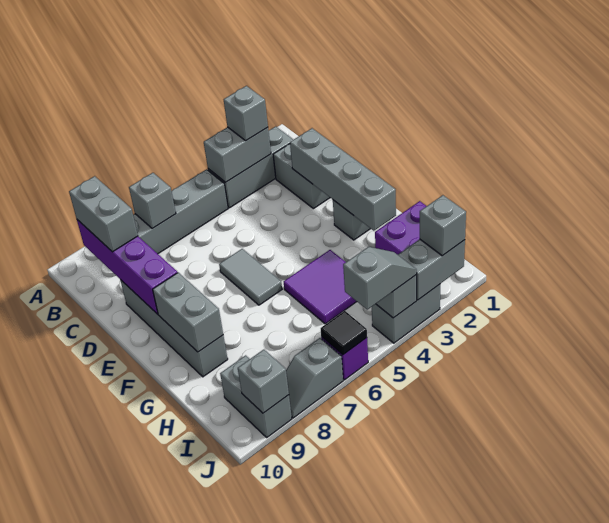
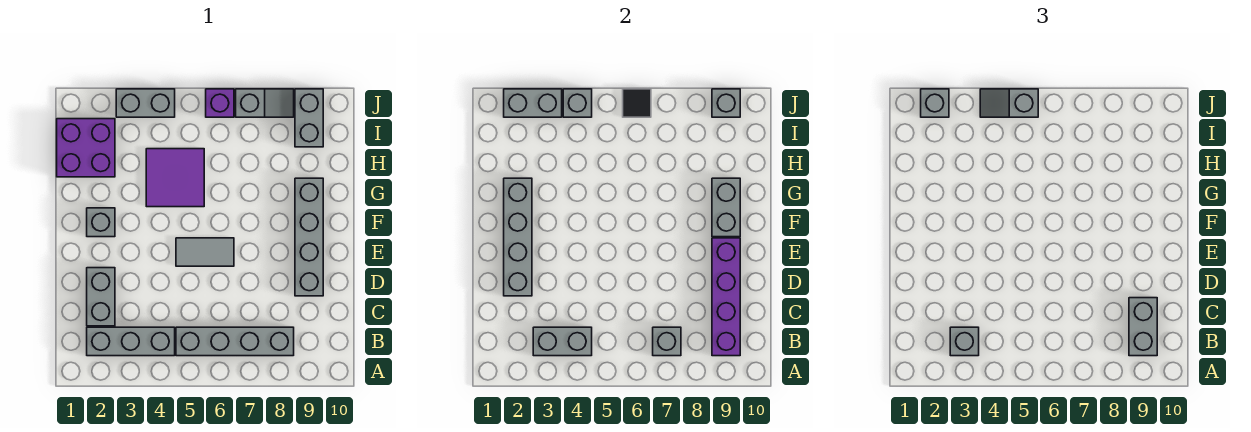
grey tile E6:F6 level 1 -> grey tile E5:E6 level 1

